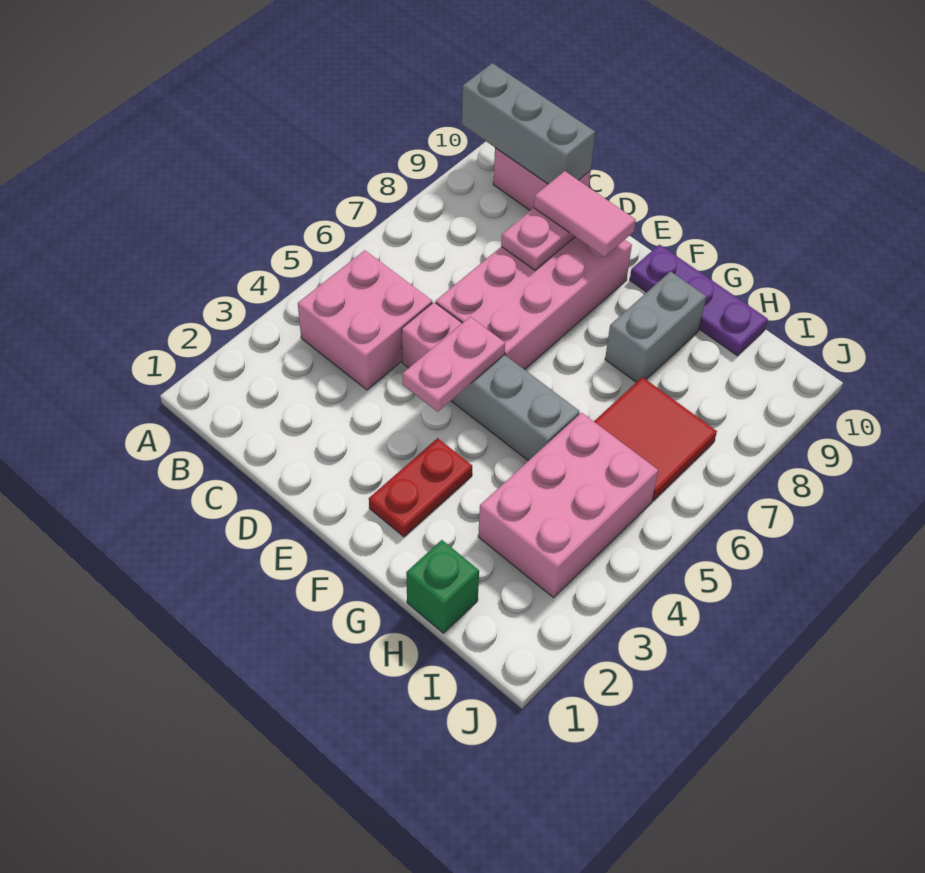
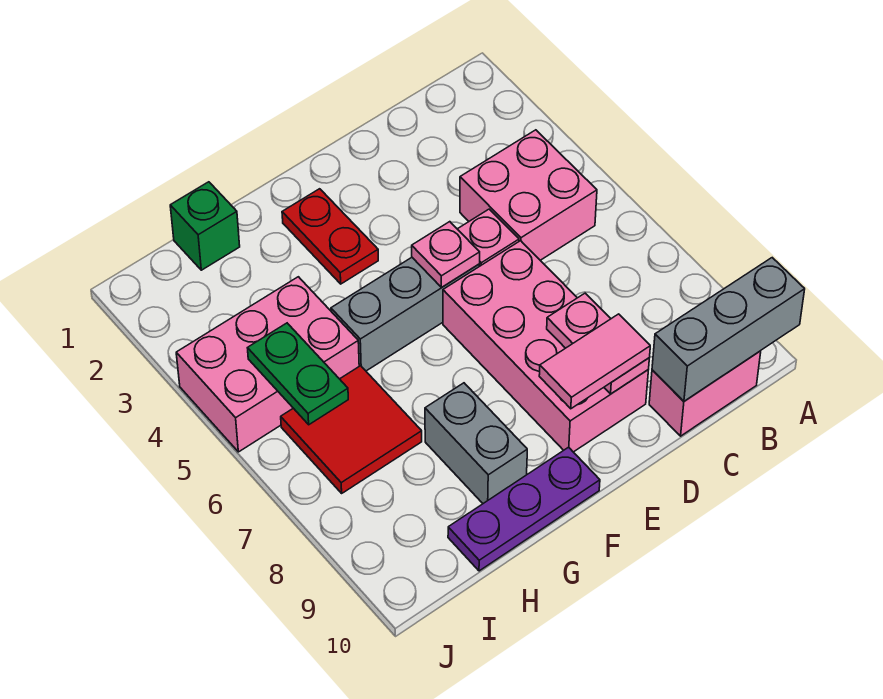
pink plate E4:E5 level 2 -> pink plate E5 level 2
pink brick H3:I5 level 1 -> pink brick H4:J5 level 1
none -> green plate I5:I6 level 2

